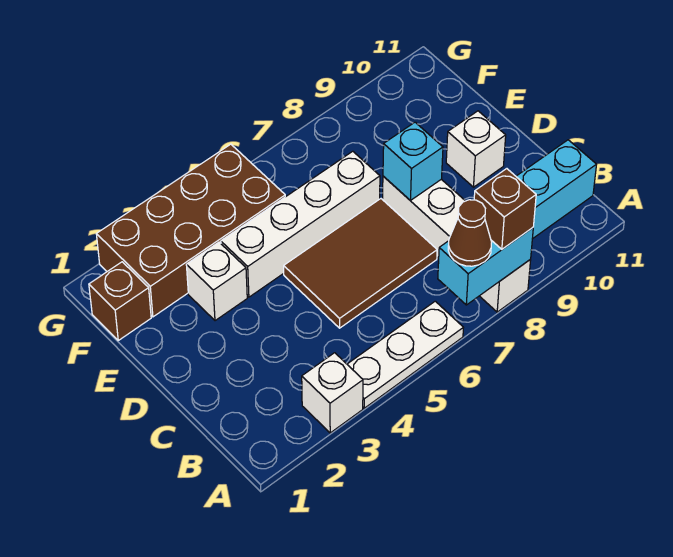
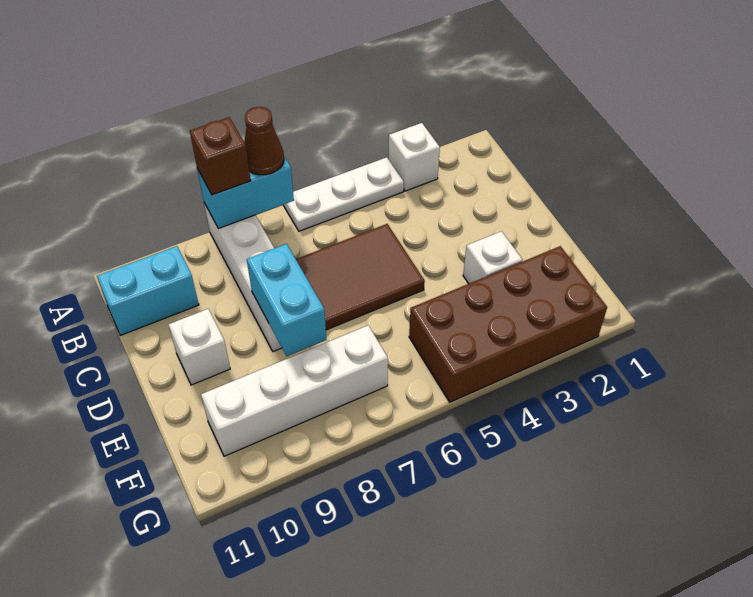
cyan brick D8 level 2 -> cyan brick D8:E8 level 2
white brick E4:E7 level 1 -> white brick F7:F10 level 1
brown brick F1 level 1 -> none

